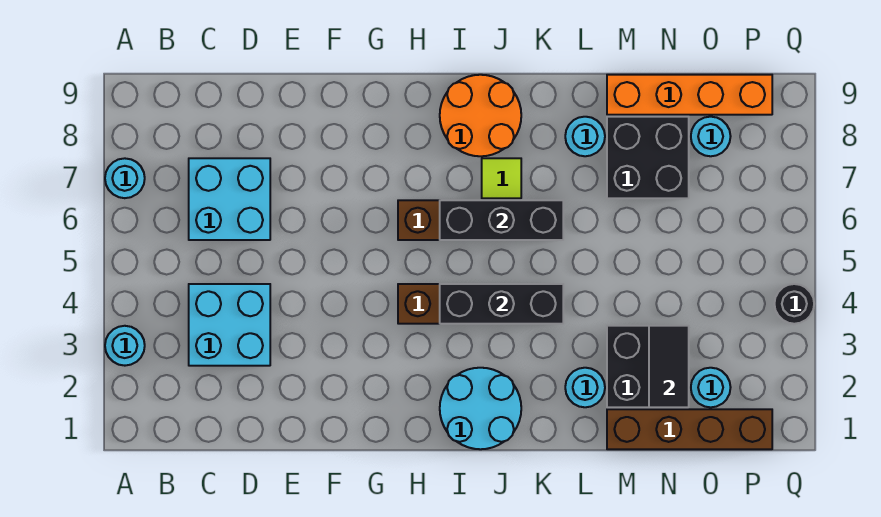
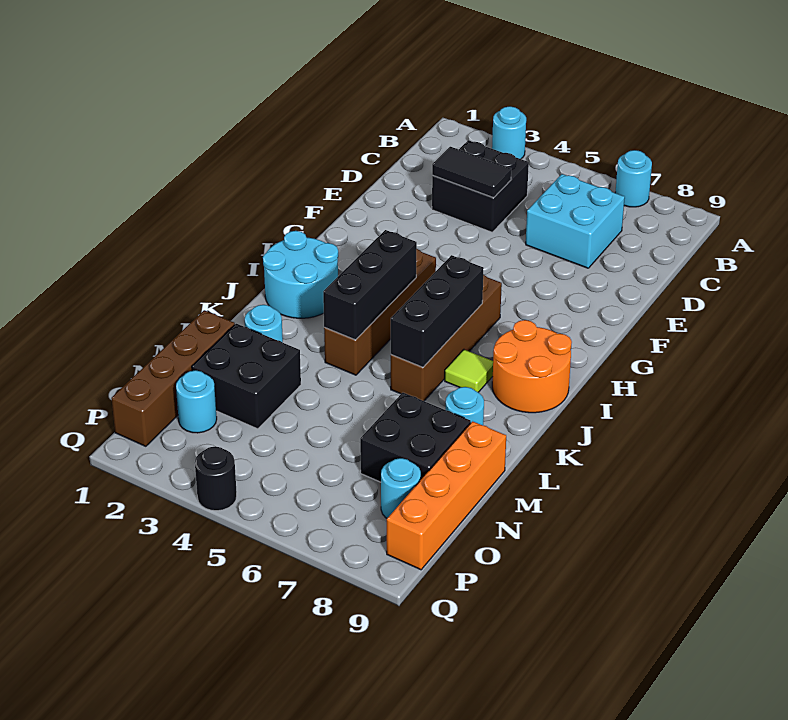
cyan brick C3:D4 level 1 -> black brick C3:D4 level 1
black tile N2:N3 level 2 -> black tile D3:D4 level 2

